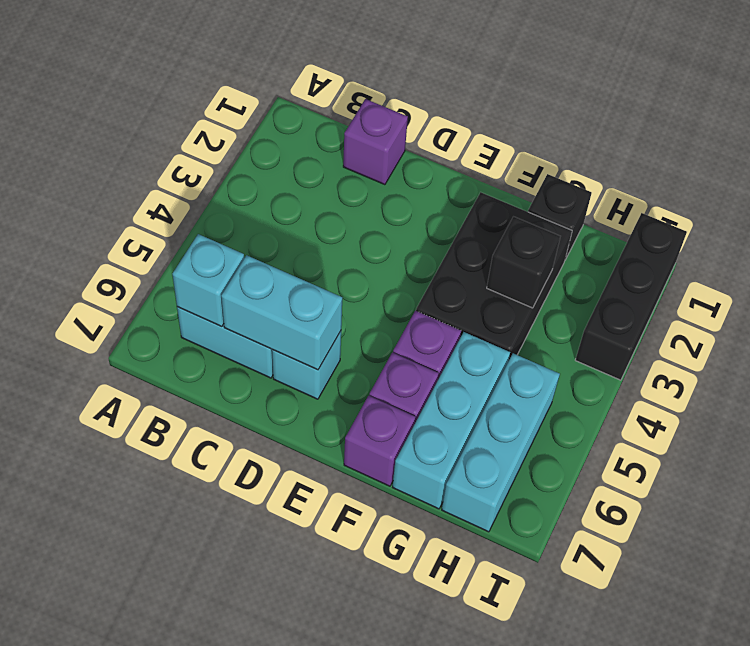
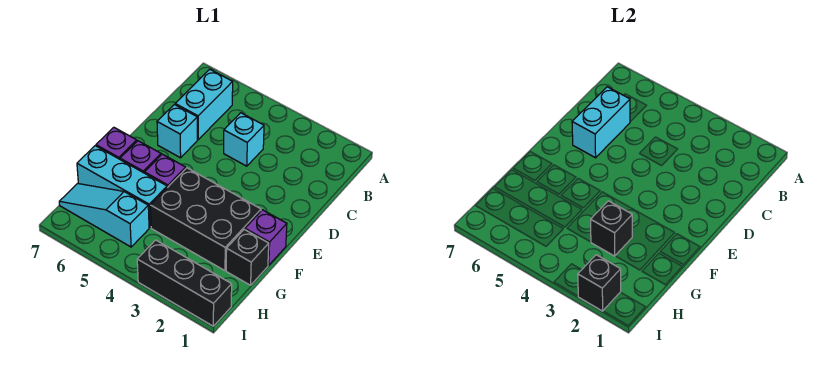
cyan brick B6 level 2 -> cyan brick C4 level 1
purple brick C1 level 1 -> purple brick F1 level 1
cyan brick H5:H7 level 1 -> cyan slope H5:H7 level 1 top 5
none -> black brick I2 level 2

